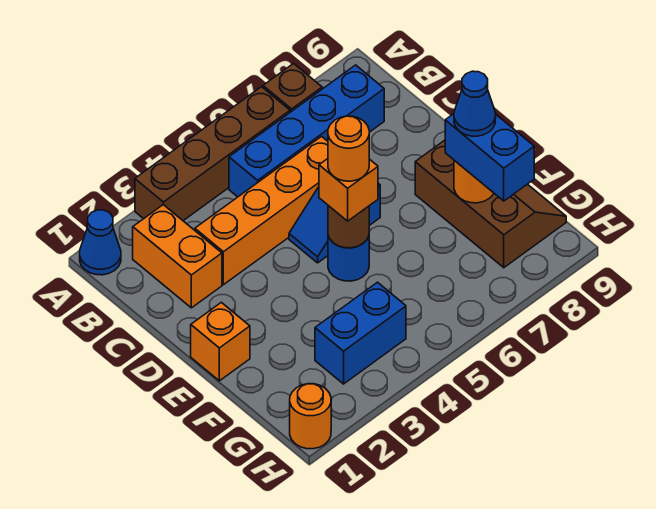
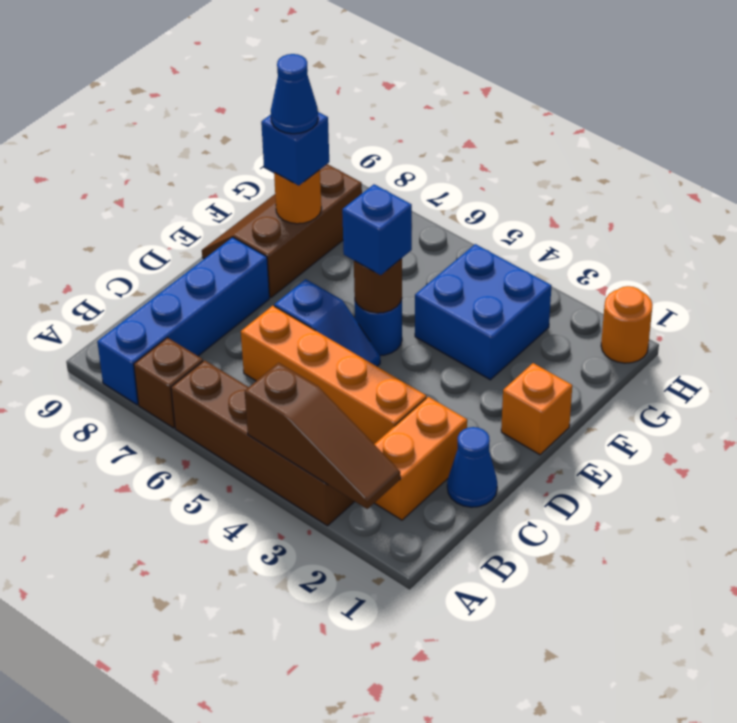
blue cone A1 level 1 -> blue cone C1 level 1
none -> brown slope A2:A4 level 2 top 4
blue brick B5:B8 level 1 -> blue brick A8:D8 level 1
orange brick E5 level 3 -> blue brick E5 level 3
orange round brick E5 level 4 -> none
blue brick F8:G8 level 3 -> blue brick F8 level 3
blue brick G3:G4 level 1 -> blue brick F3:G4 level 1

